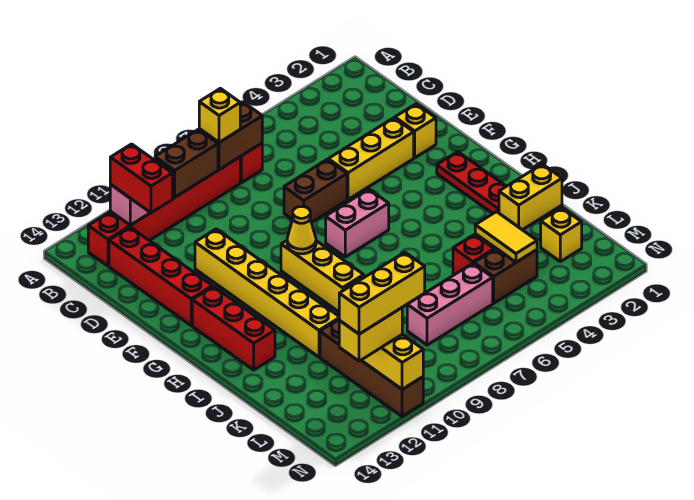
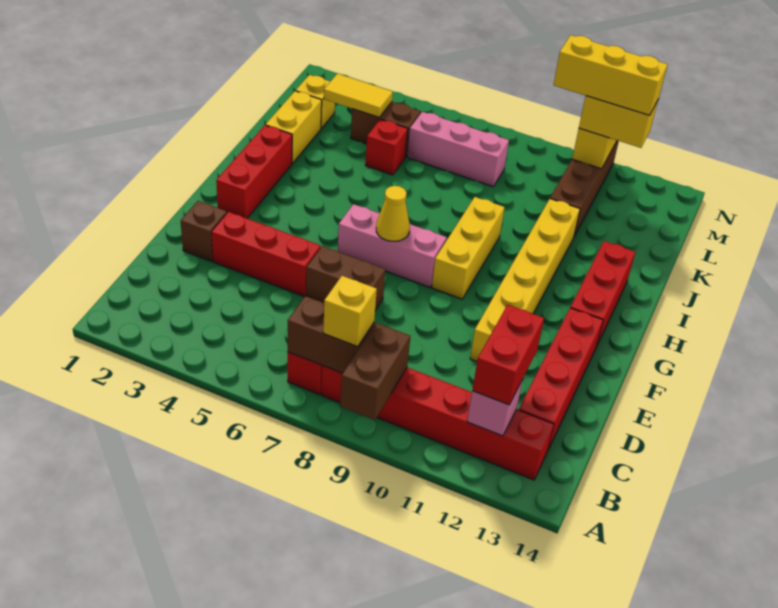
brown brick B9:B10 level 2 -> brown brick A9:B9 level 2
yellow brick E2 level 1 -> brown brick E2 level 1
yellow brick E3:E5 level 1 -> red brick E3:E5 level 1
red plate G2:I2 level 1 -> red brick G2:I2 level 1
pink brick G6:G7 level 1 -> pink brick G6:G8 level 1
yellow cone G9 level 2 -> yellow cone G7 level 2
yellow brick J1:J2 level 1 -> yellow brick J2:K2 level 1
yellow tile K4:L4 level 2 -> yellow tile L3:L4 level 2

